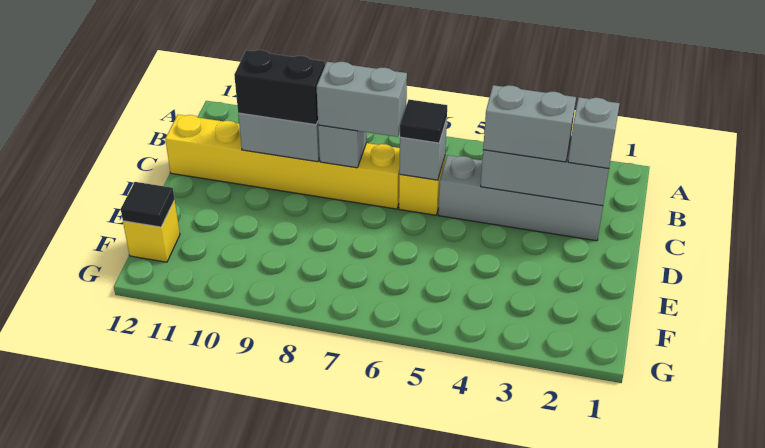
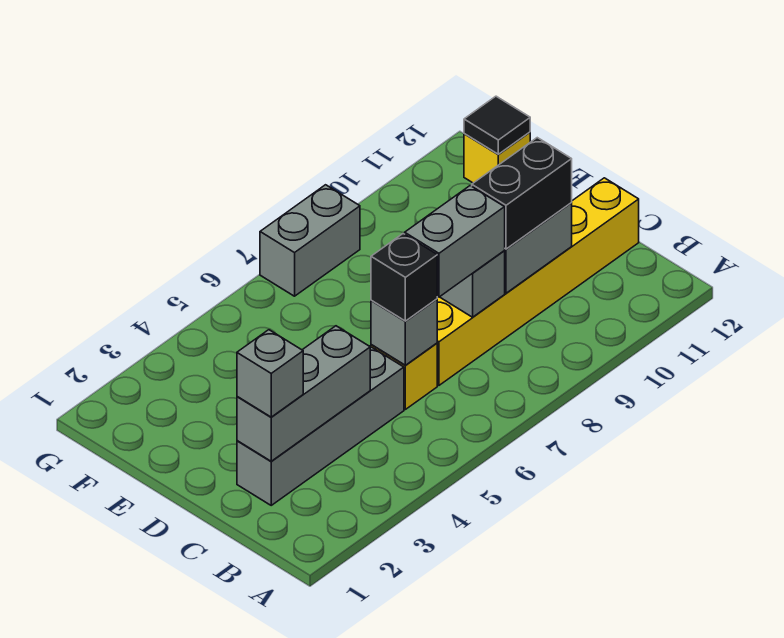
grey brick C3:C4 level 3 -> grey brick G7:G8 level 1
black tile C6 level 3 -> black brick C6 level 3

